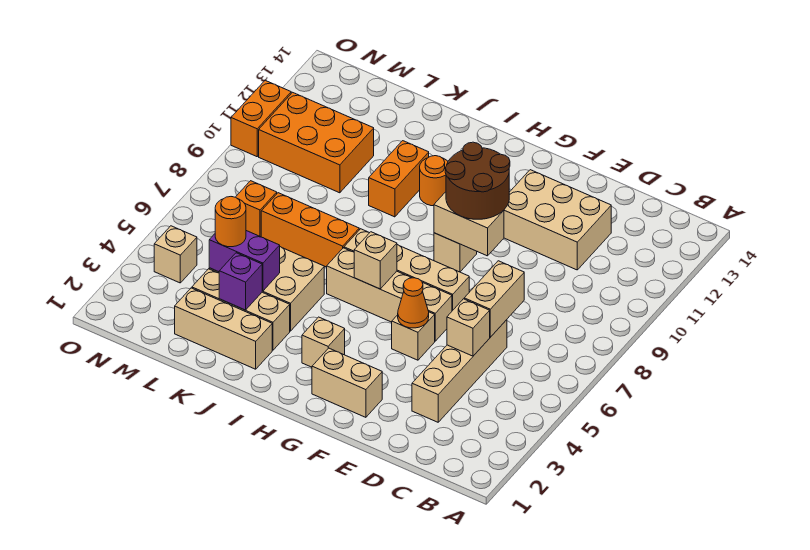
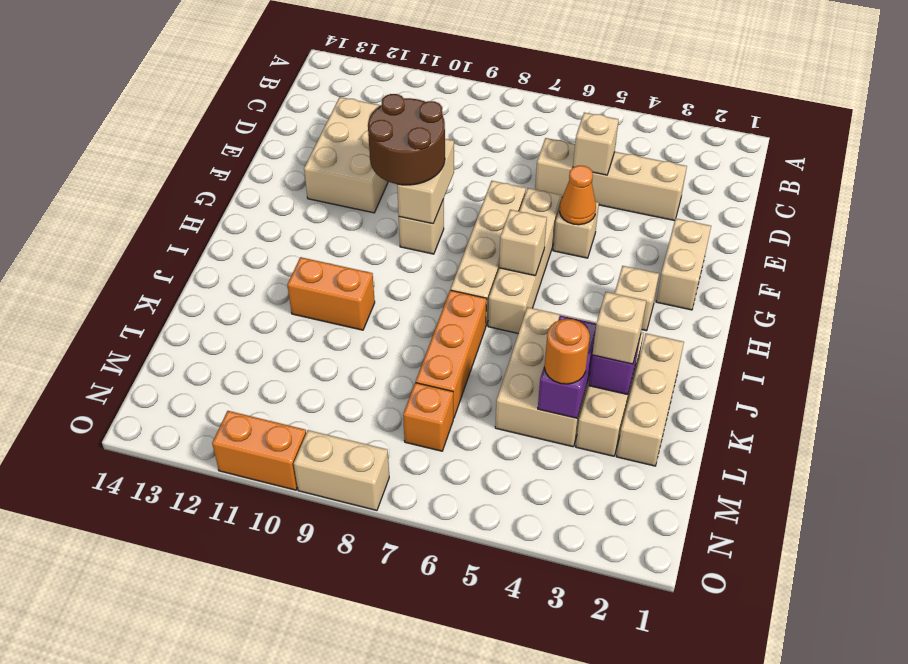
tan brick D6:D7 level 2 -> tan brick O8:O9 level 1
orange round brick I11 level 1 -> none
orange brick L10:N11 level 1 -> none
tan brick N4 level 1 -> tan brick K3 level 3

